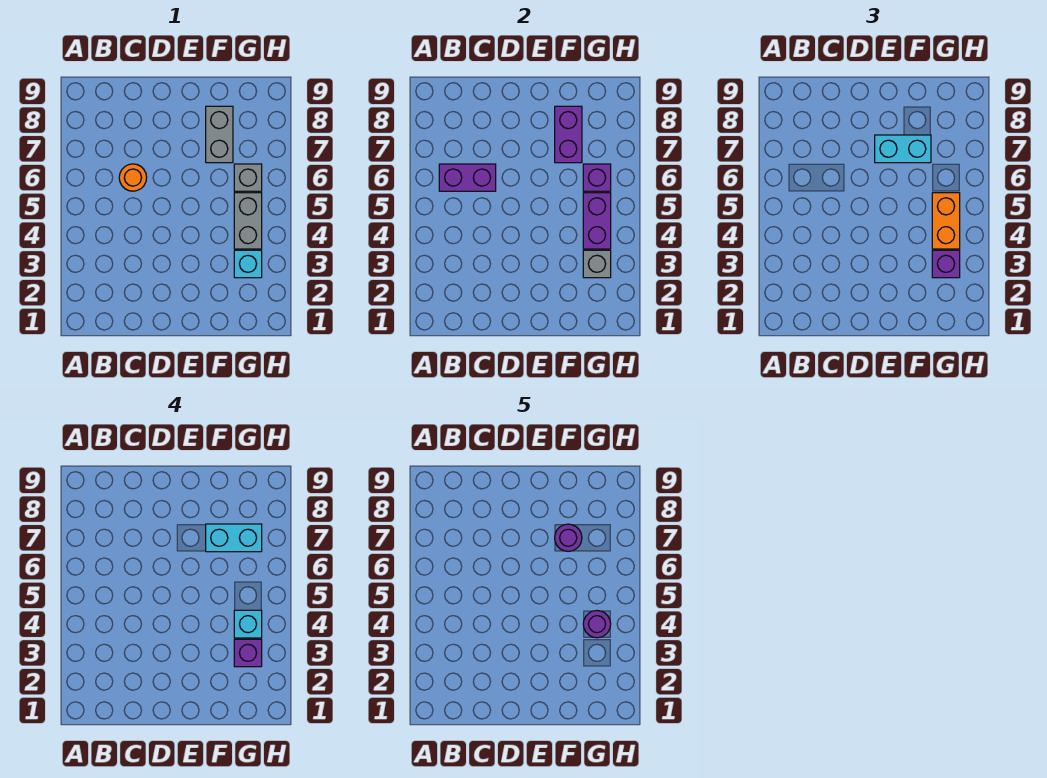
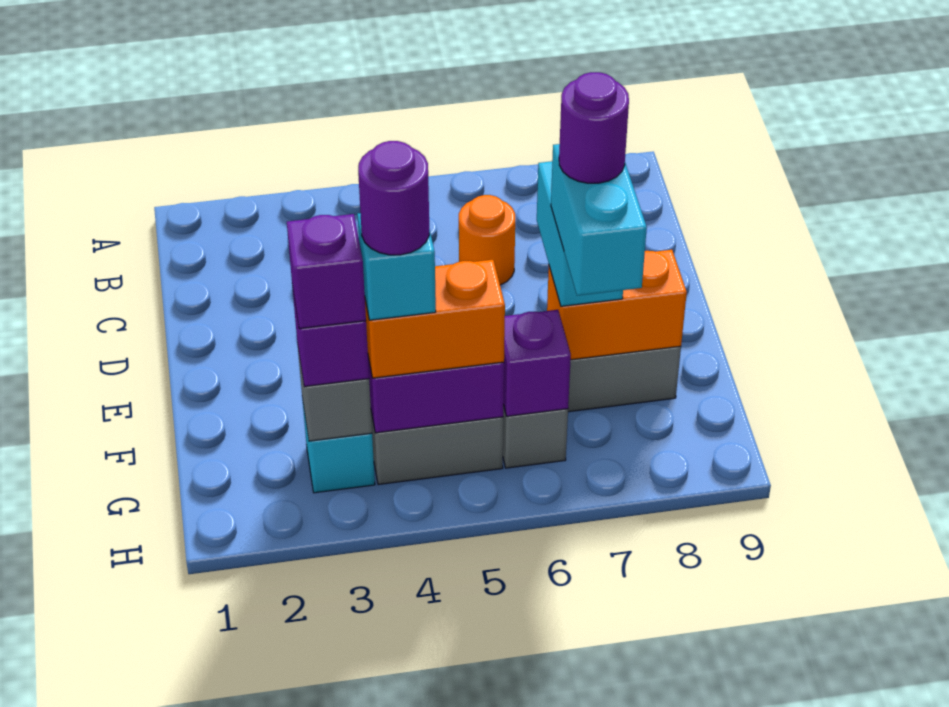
purple brick B6:C6 level 2 -> none
purple brick F7:F8 level 2 -> orange brick F7:F8 level 2

